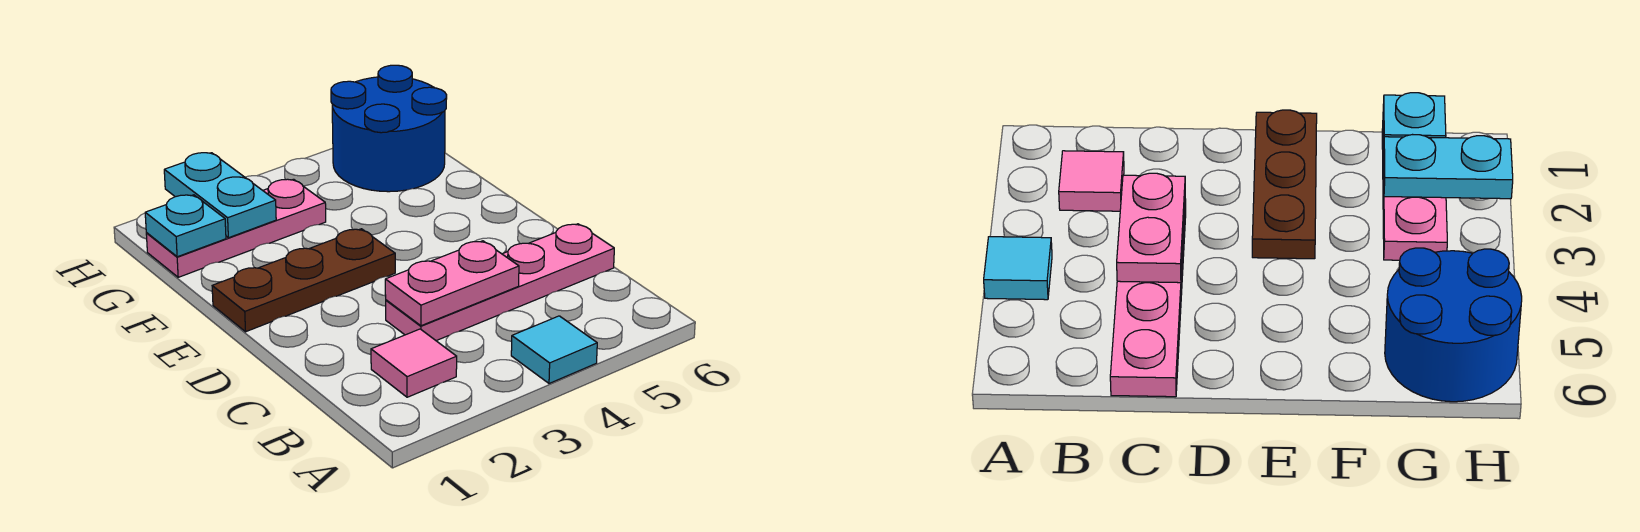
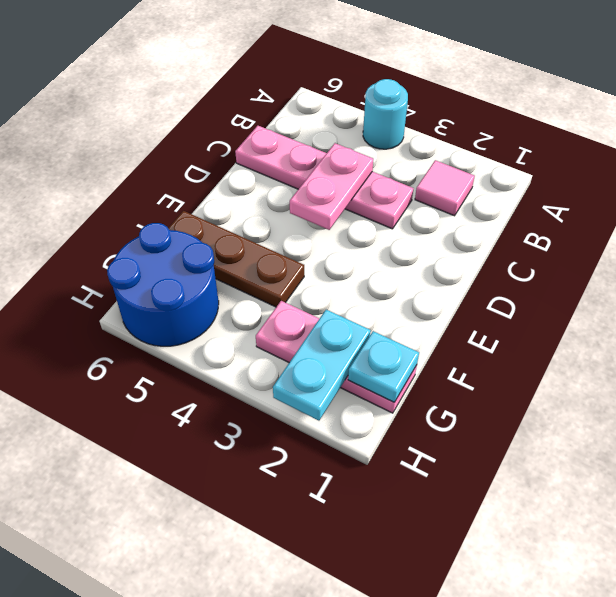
cyan tile A4 level 1 -> cyan round brick A4 level 1
pink plate C3:C4 level 2 -> pink plate C4:D4 level 2
brown plate E1:E3 level 1 -> brown plate F4:F6 level 1

